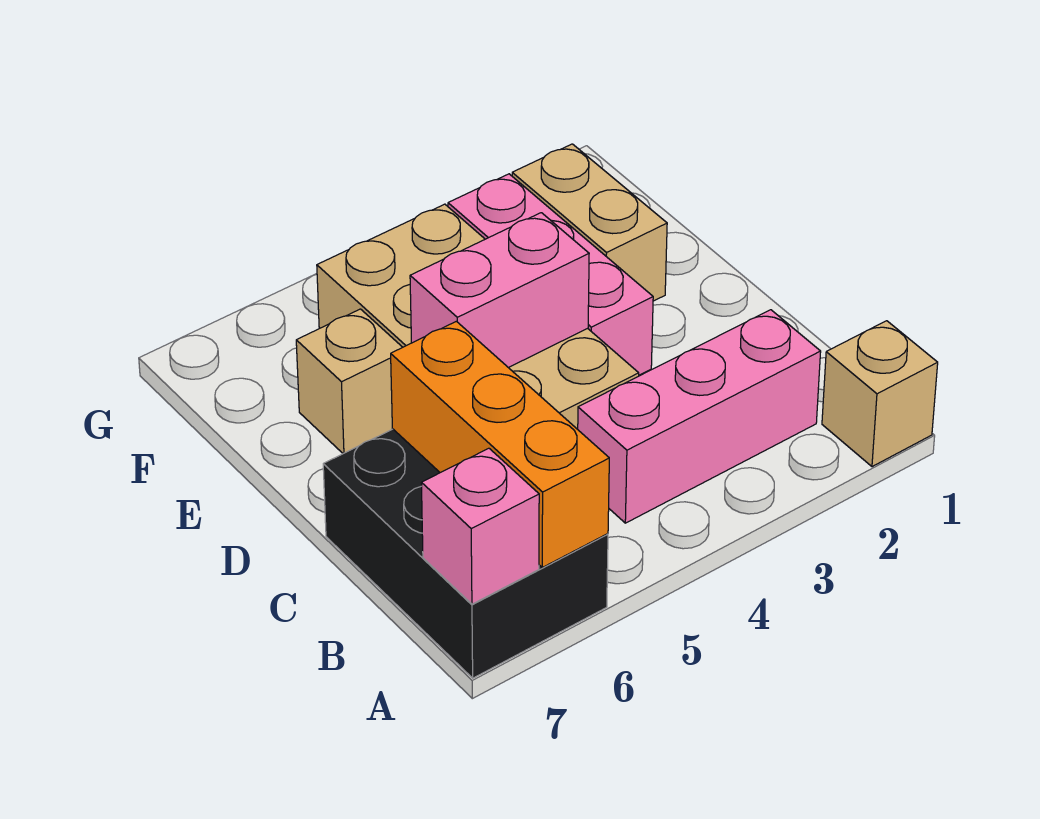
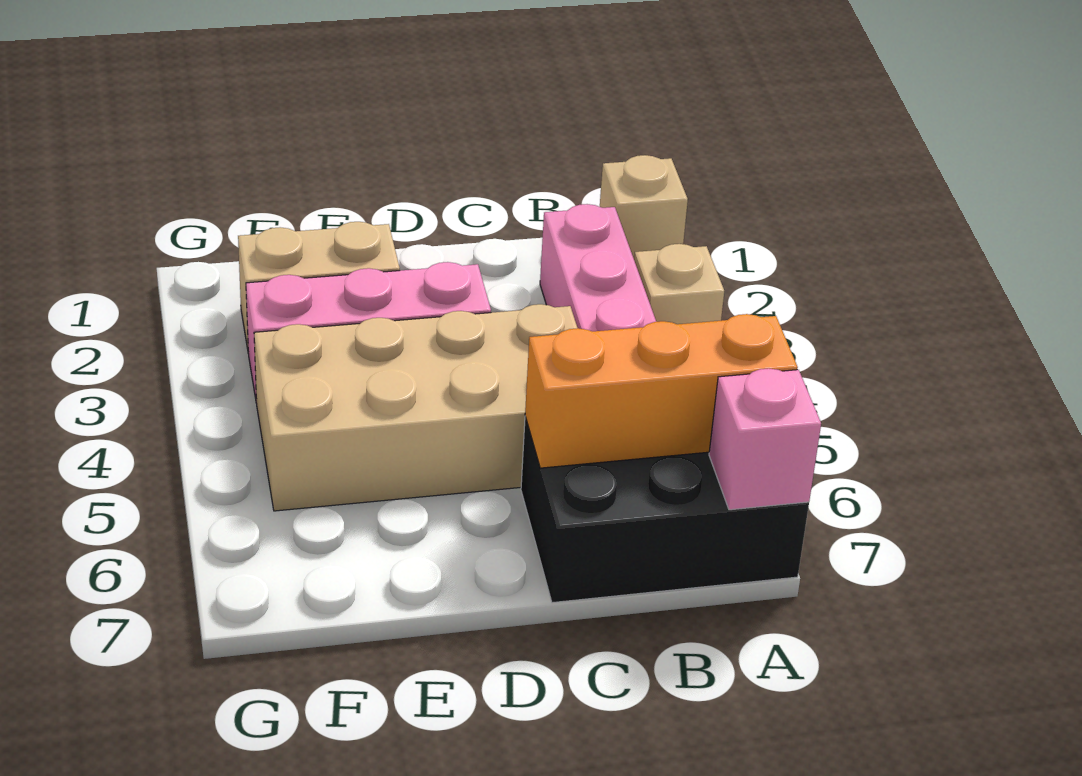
pink brick D4:D5 level 2 -> none
tan brick E6 level 1 -> tan brick A3 level 1

